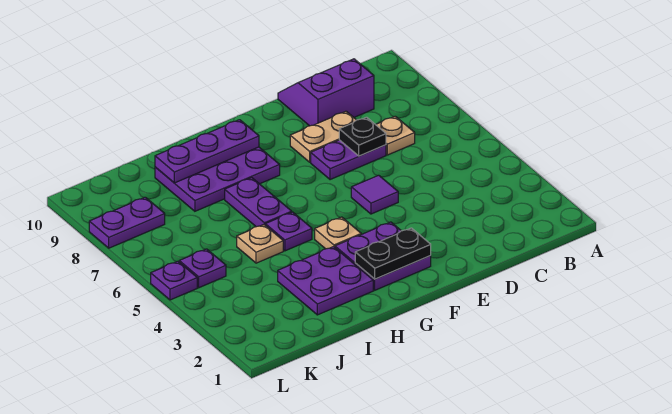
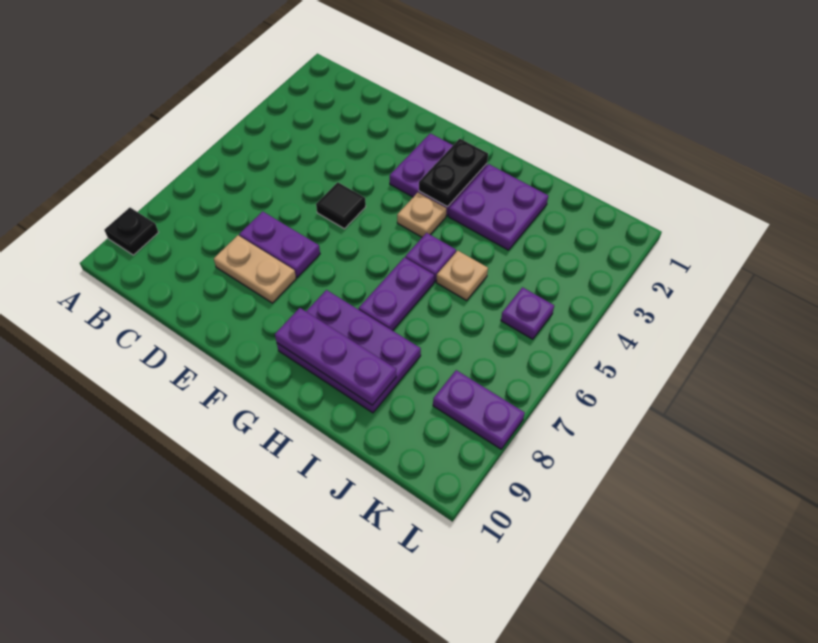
tan plate C7 level 1 -> none
purple slope C9:D10 level 1 top 9 -> none
black plate D7 level 2 -> black plate A9 level 1
purple tile E5 level 1 -> black tile E5 level 1
black plate F2:G2 level 2 -> black plate G2:G3 level 2
purple plate L5 level 1 -> none

